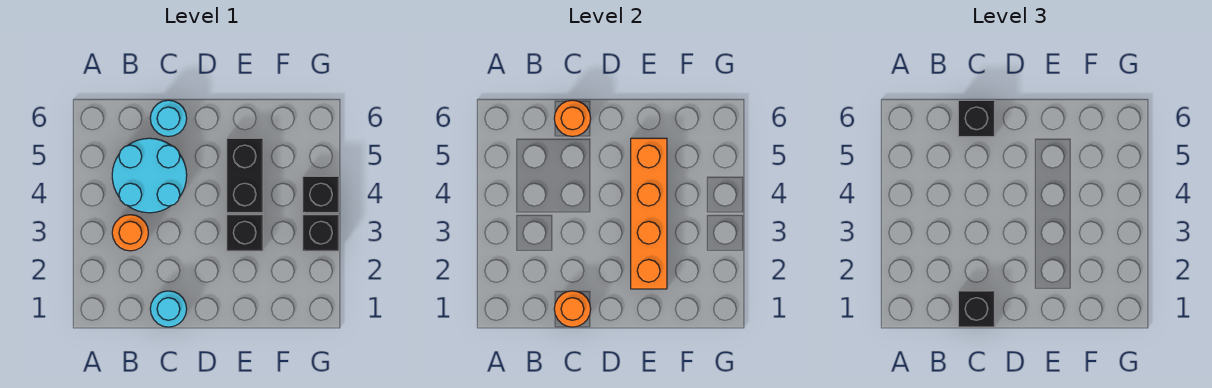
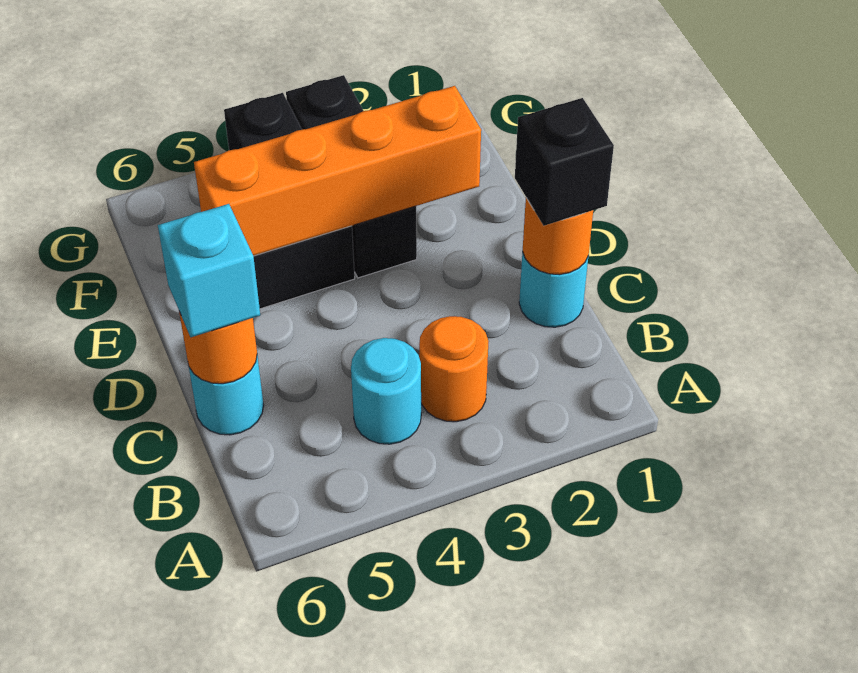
cyan round brick B4:C5 level 1 -> cyan round brick B4 level 1
black brick C6 level 3 -> cyan brick C6 level 3

